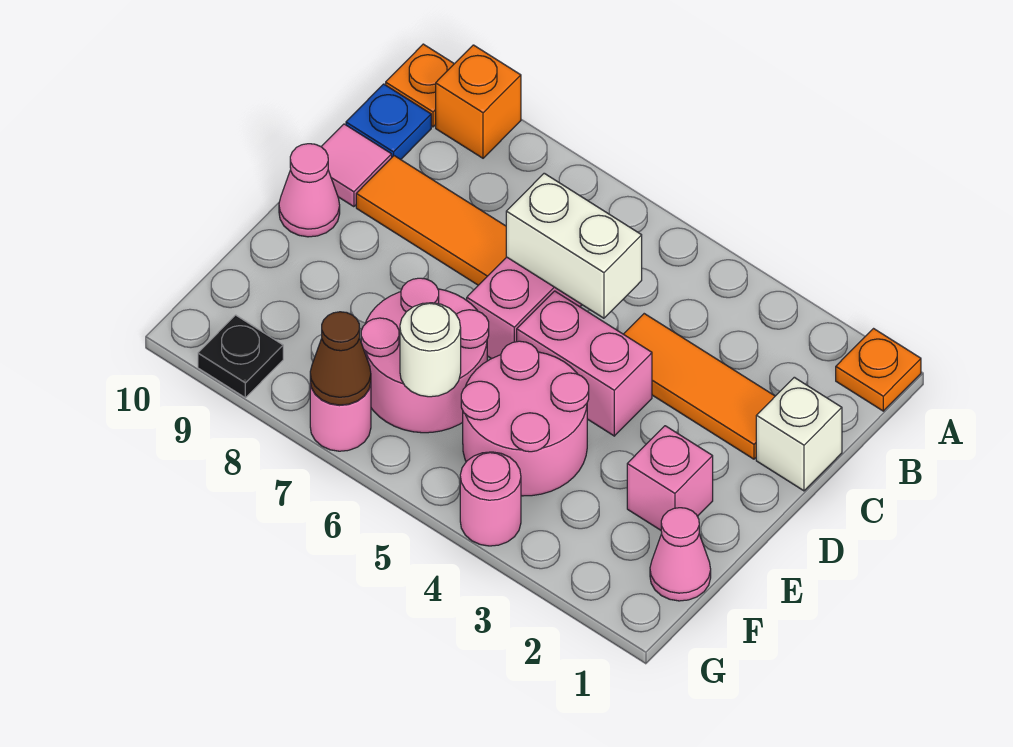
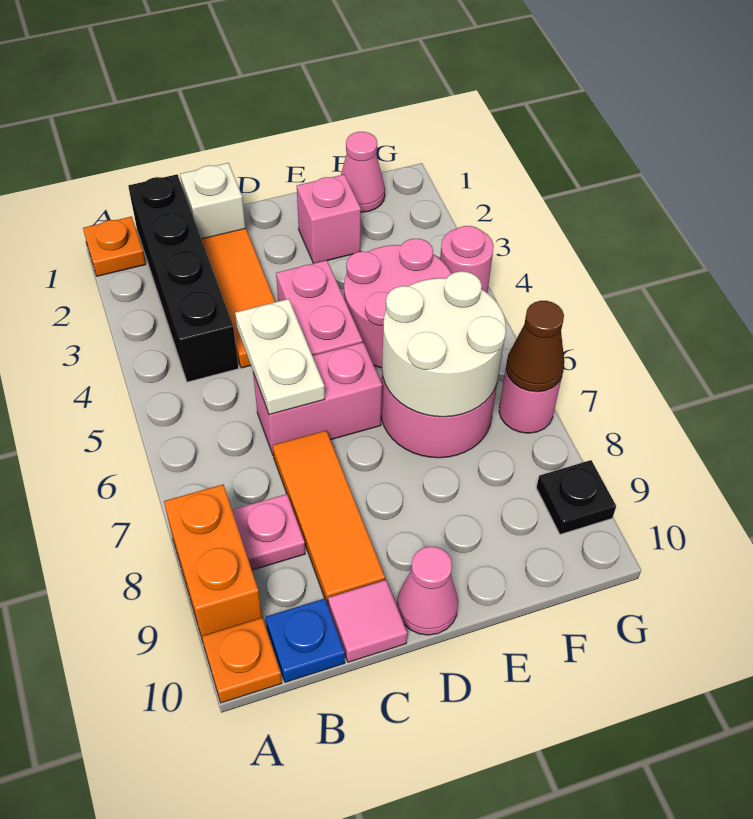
orange brick A9 level 1 -> orange brick A8:A9 level 1
none -> black brick B1:B4 level 1
none -> pink plate B8 level 1
white brick C5:C6 level 2 -> white plate C5:C6 level 2
white round brick F6 level 2 -> white round brick E6:F7 level 2

